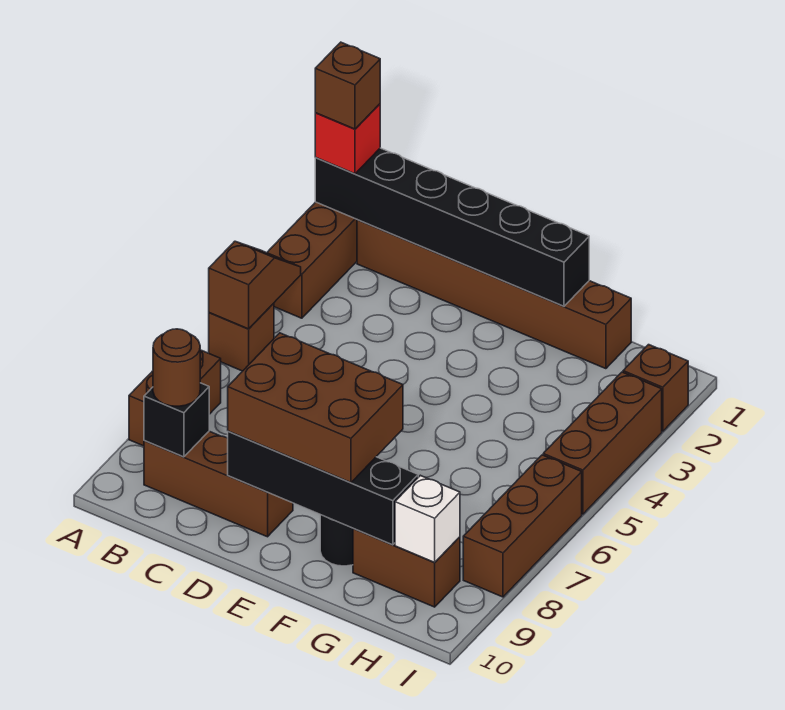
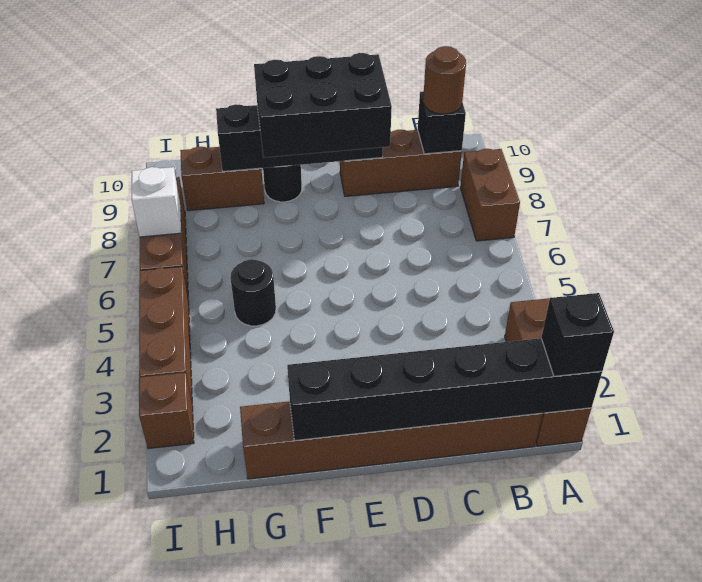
red brick A1 level 3 -> black brick A1 level 3
brown brick A1 level 4 -> none
brown slope A4:A5 level 2 top 5 -> none
brown brick A5 level 1 -> none
brown brick D8:F9 level 3 -> black brick D8:F9 level 3
none -> black round brick G5 level 1
white brick H9 level 2 -> white brick I7 level 2

